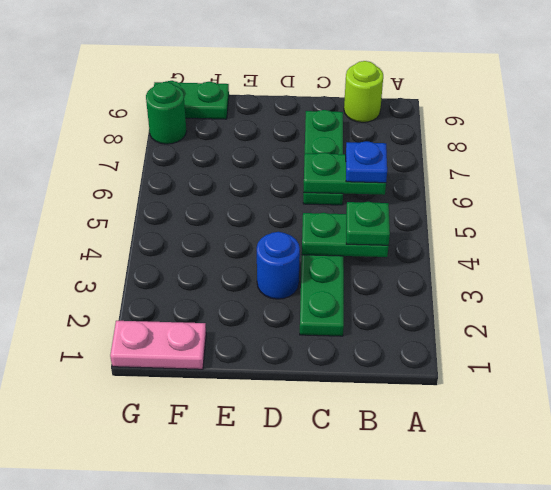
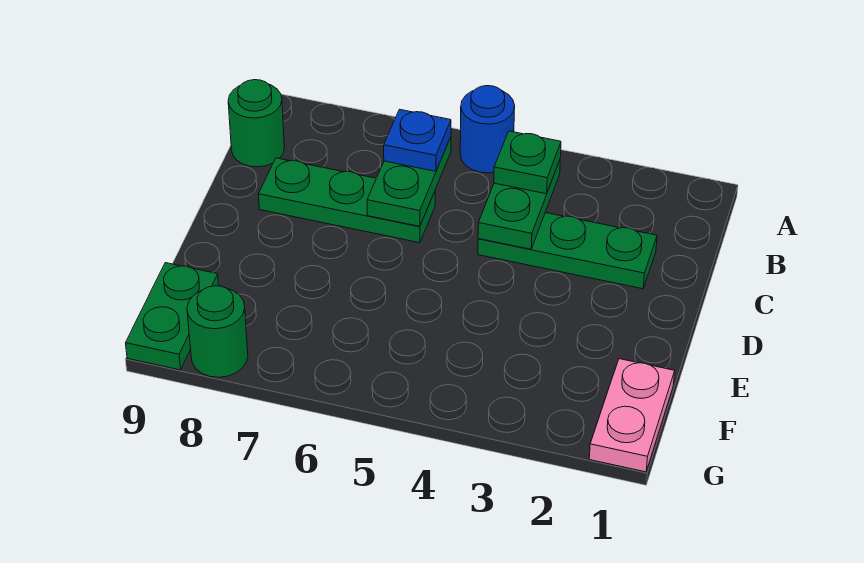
lime round brick B9 level 1 -> green round brick B9 level 1
blue round brick D3 level 1 -> blue round brick A5 level 1

